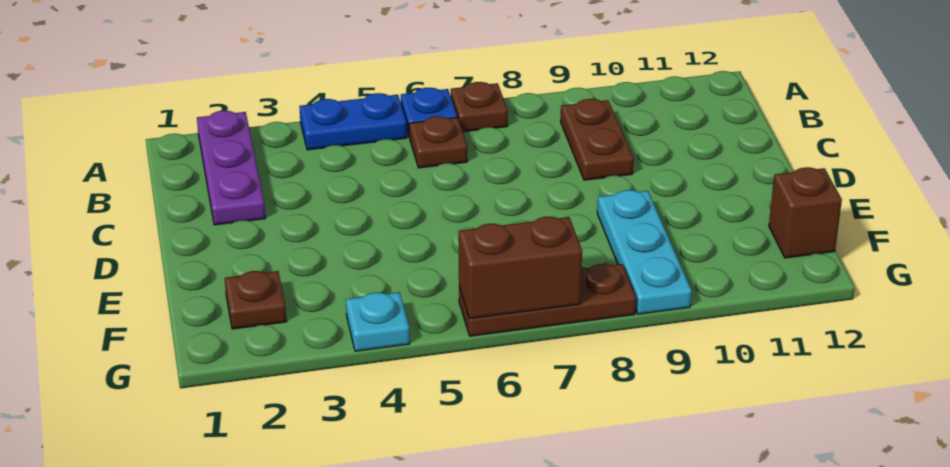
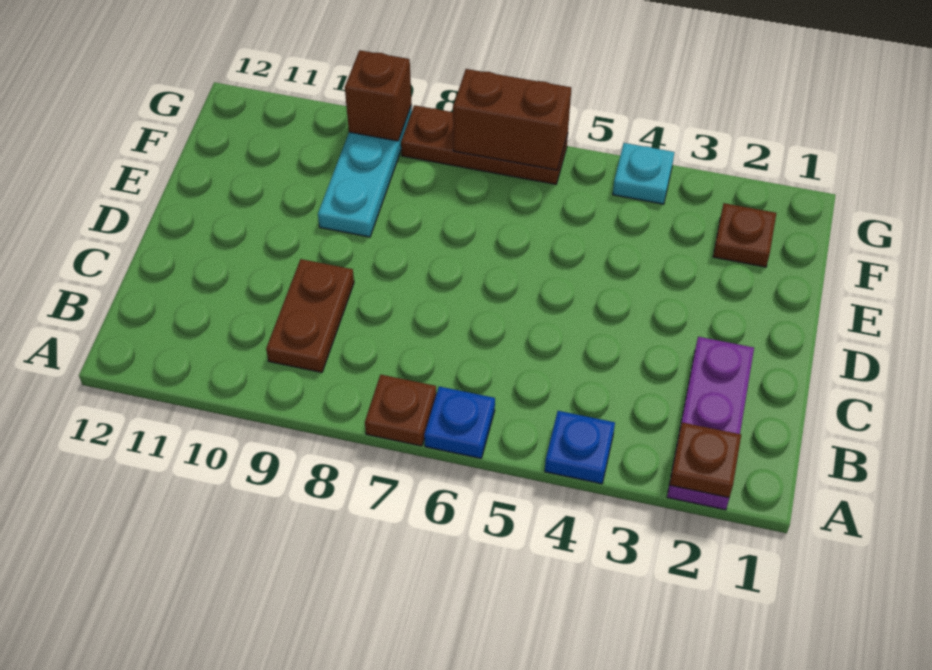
blue plate A4:A5 level 1 -> blue plate A4 level 1
brown plate B6 level 1 -> brown plate A2 level 2
brown brick F12 level 1 -> brown brick G9 level 2

